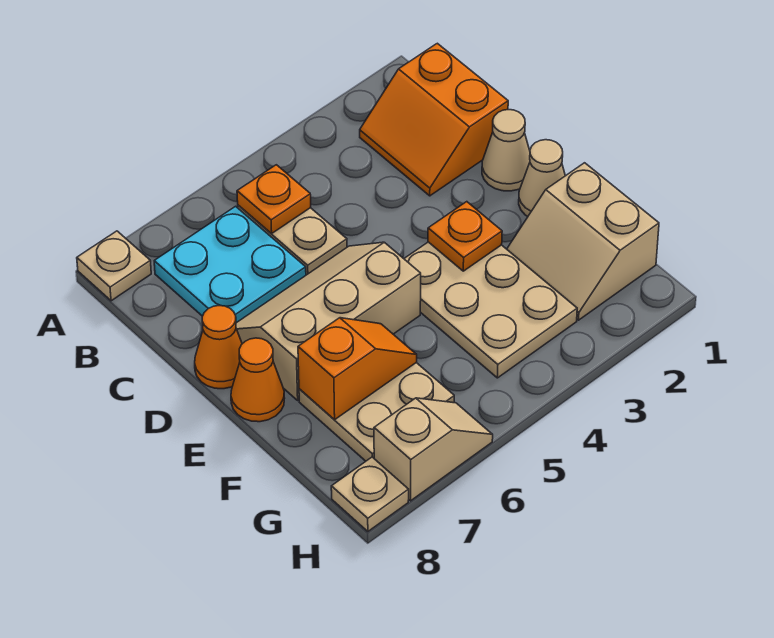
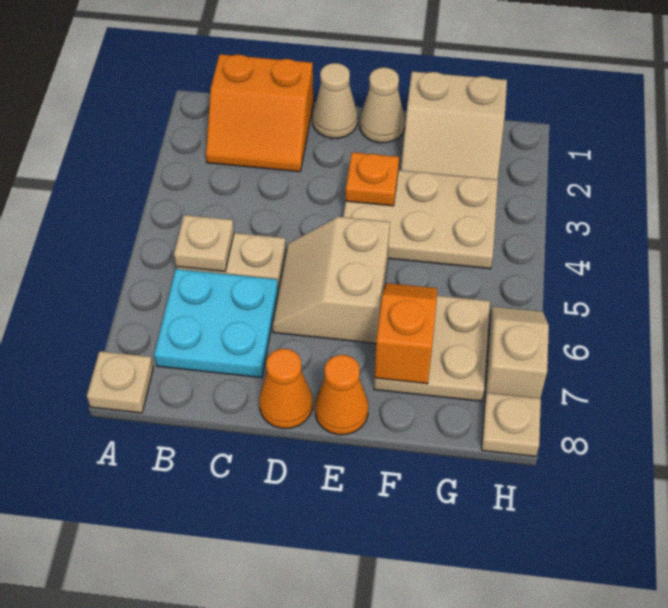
orange plate B5 level 2 -> tan plate B5 level 2
tan slope D5:E7 level 1 top E -> tan slope D5:E6 level 1 top E

